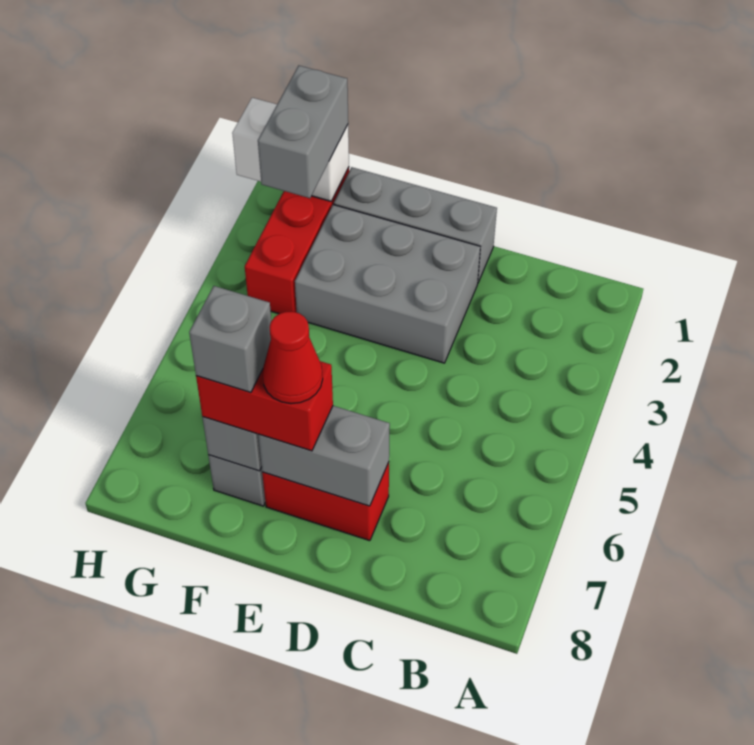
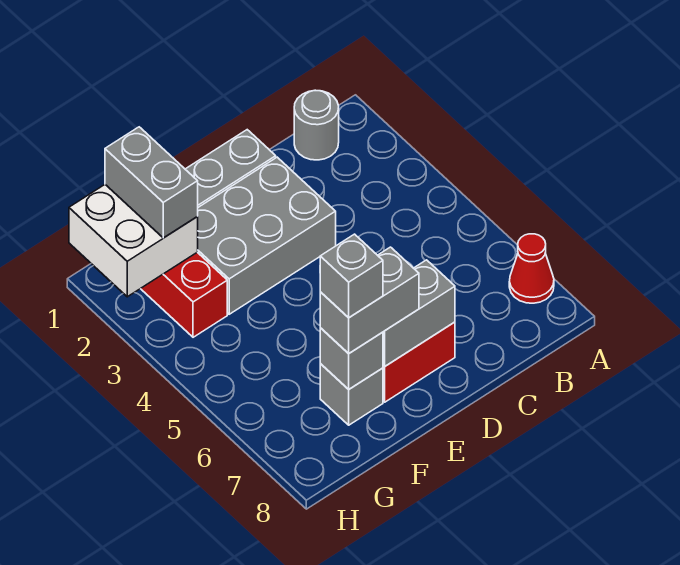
none -> grey round brick B1 level 1
red brick E7:F7 level 3 -> grey brick E7:F7 level 3
red cone E7 level 4 -> red cone A7 level 1
white brick G1:H1 level 2 -> white brick G1:H2 level 2

